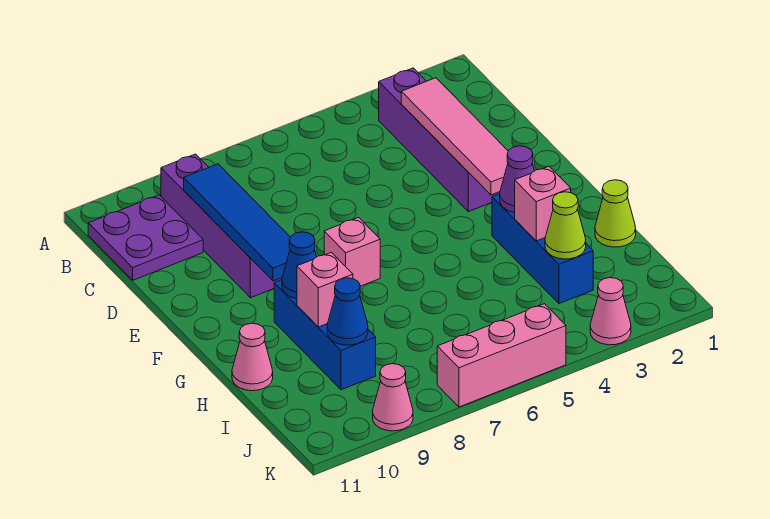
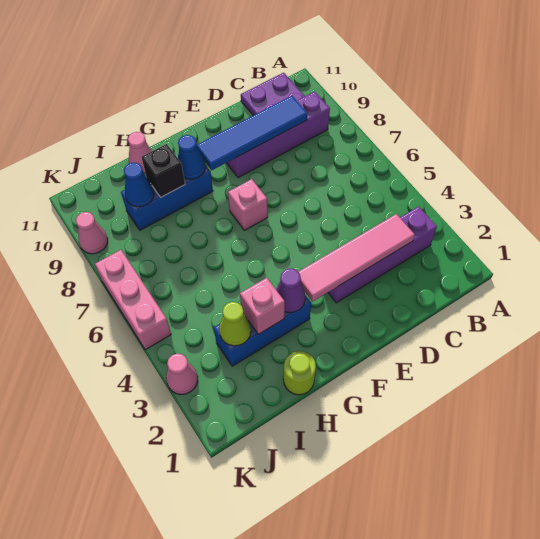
lime cone H1 level 1 -> lime round brick H1 level 1
pink brick H9 level 2 -> black brick H9 level 2

